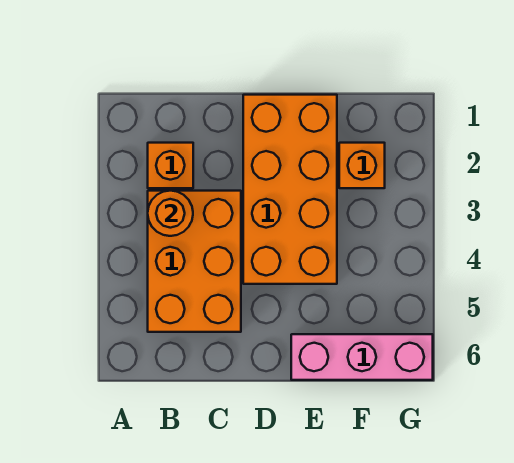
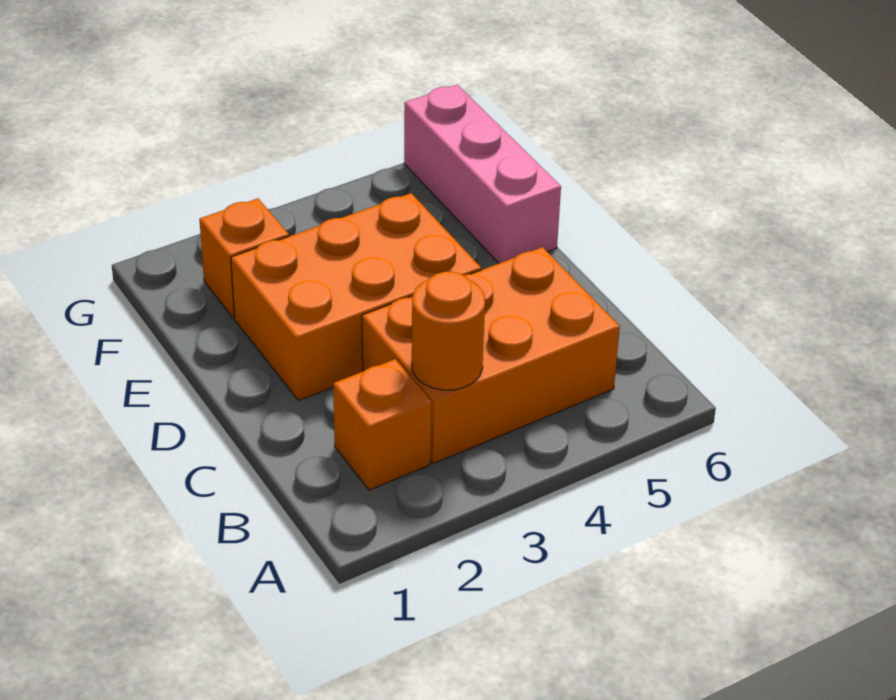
orange brick D1:E4 level 1 -> orange brick D2:E4 level 1

